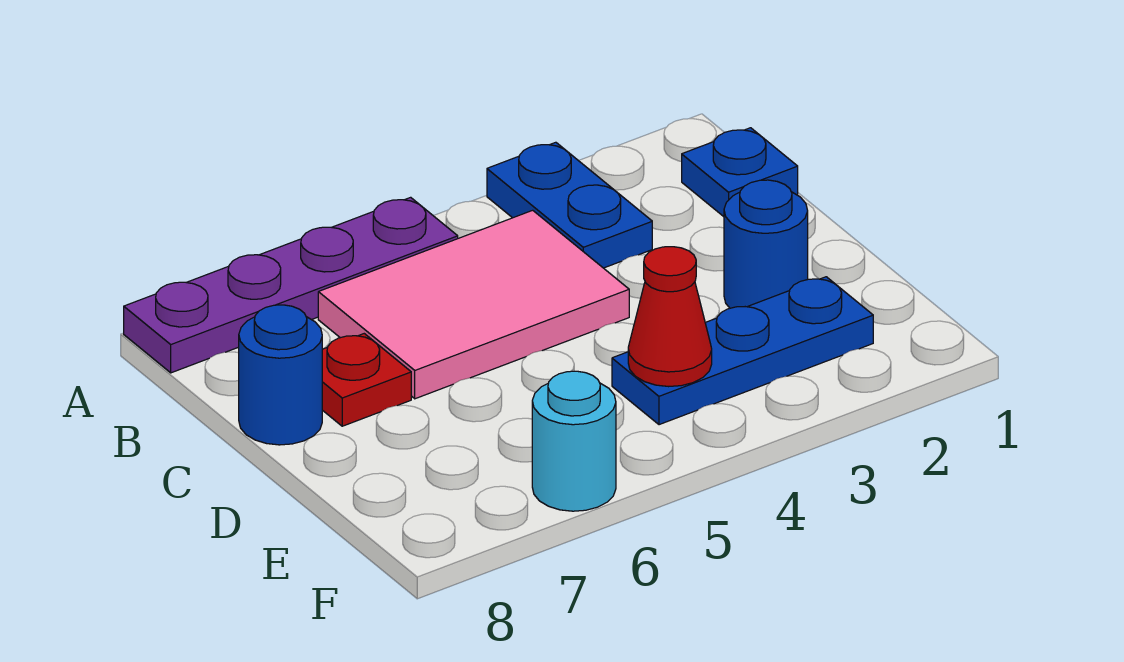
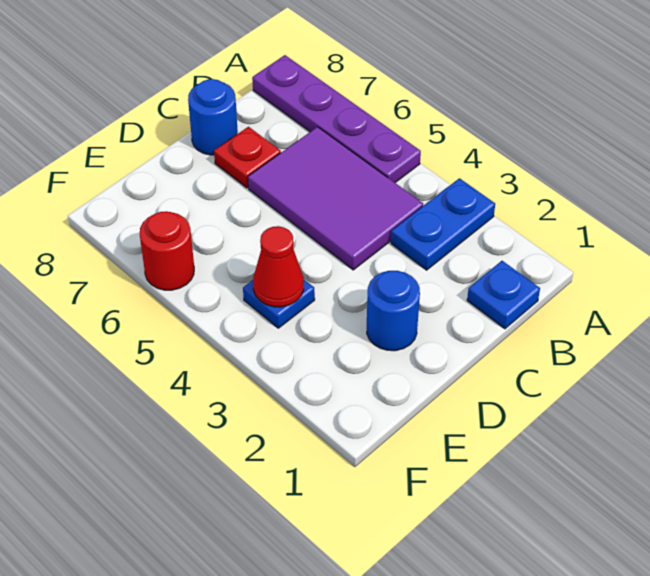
pink tile B4:C6 level 1 -> purple tile B4:C6 level 1
blue plate E2:E4 level 1 -> blue plate E4 level 1
cyan round brick F6 level 1 -> red round brick F6 level 1

